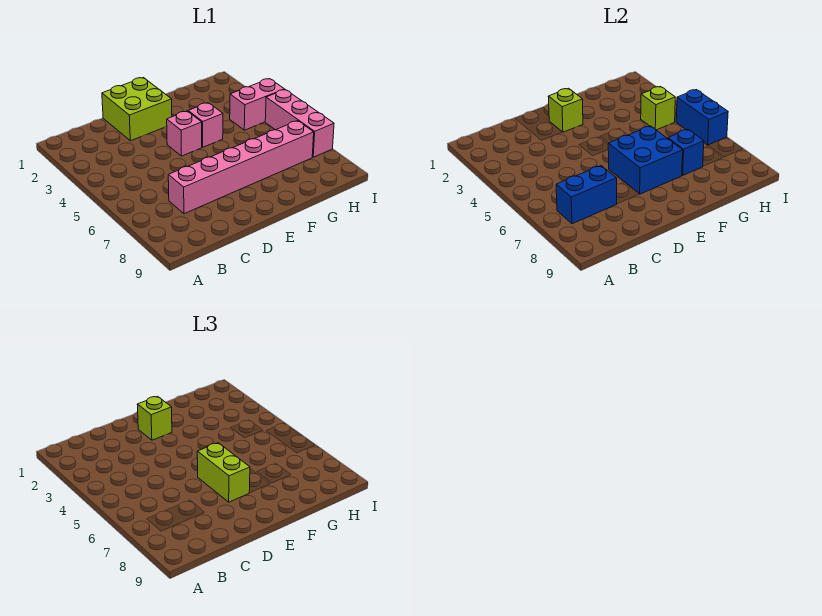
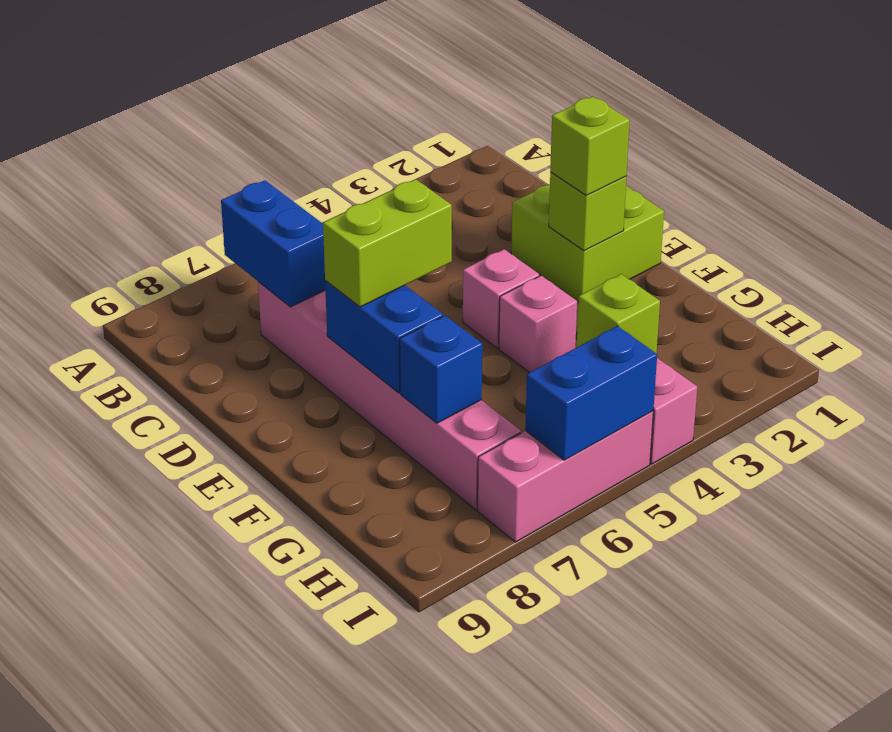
blue brick E6:F7 level 2 -> blue brick E7:F7 level 2

